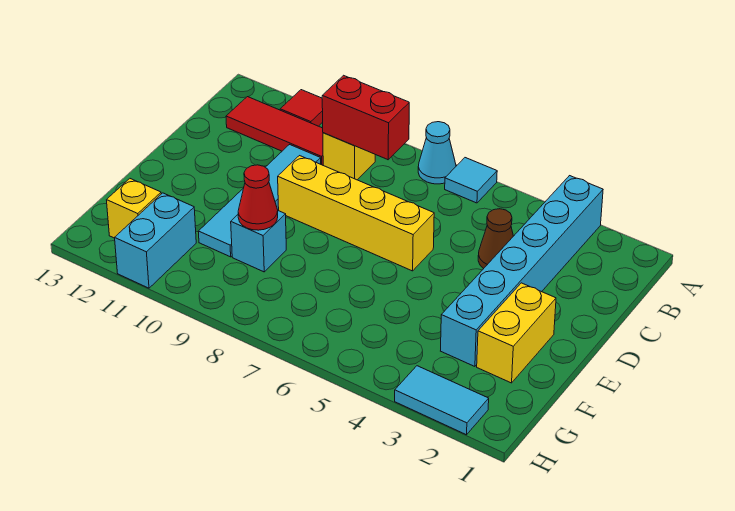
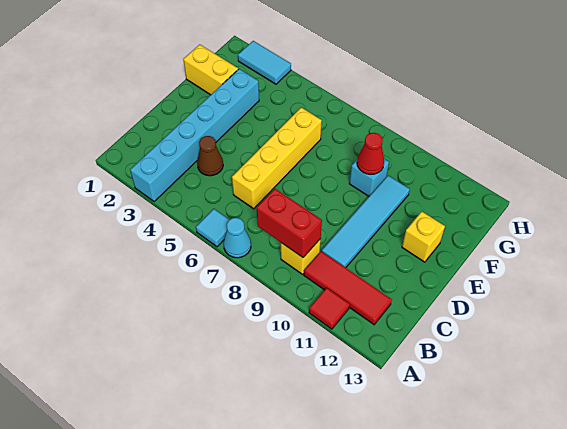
yellow brick D6:D9 level 1 -> yellow brick C6:F6 level 1
yellow brick E2:F2 level 1 -> yellow brick F1:F2 level 1
cyan brick G11:H11 level 1 -> none
yellow brick G12 level 1 -> yellow brick E12 level 1

